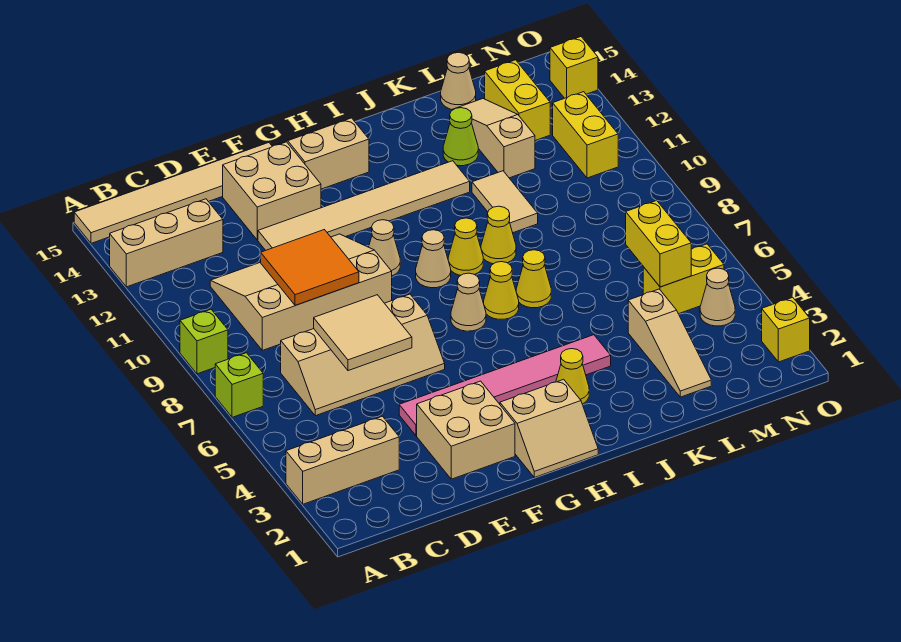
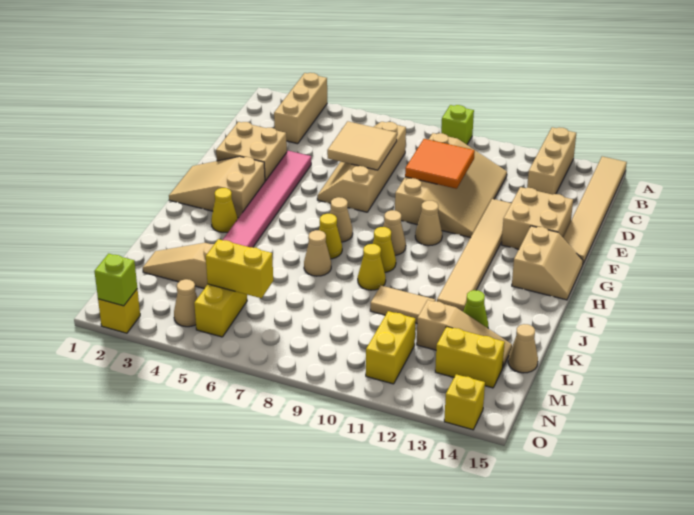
lime brick A7 level 1 -> lime brick O2 level 2
tan slope G1:H2 level 1 top 2 -> tan slope G1:H3 level 1 top 3
yellow cone J7 level 1 -> tan cone J7 level 1
yellow brick N11:N12 level 1 -> yellow brick M11:N11 level 1

